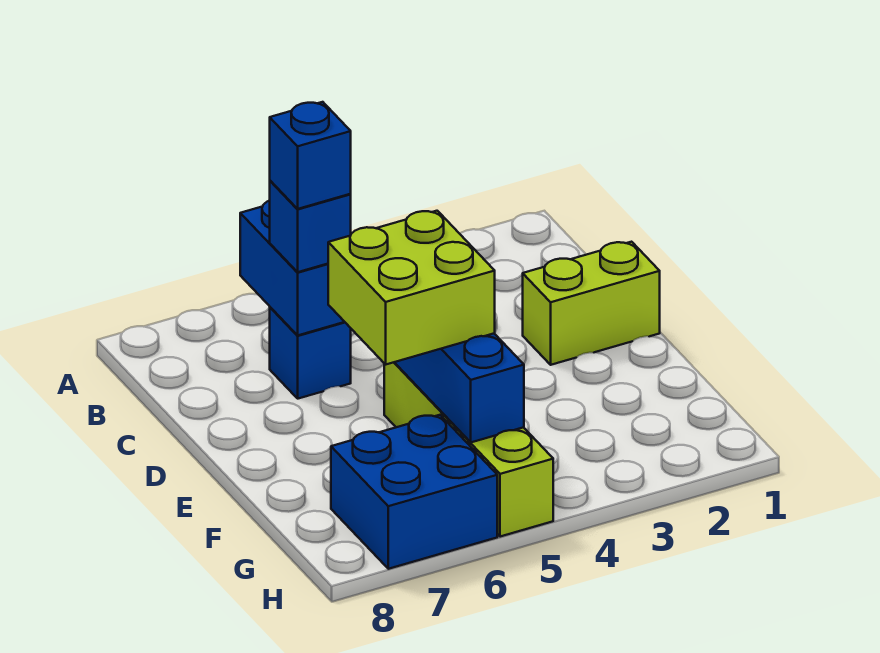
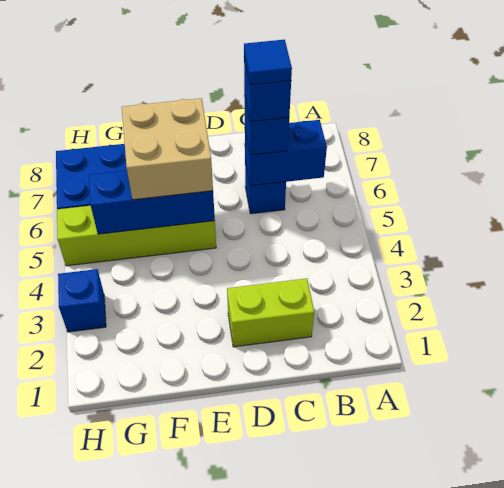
none -> blue tile C6 level 5
lime brick D1:D2 level 1 -> lime brick C2:D2 level 1
lime brick E5:F6 level 3 -> tan brick E5:F6 level 3
none -> blue brick H3 level 1

